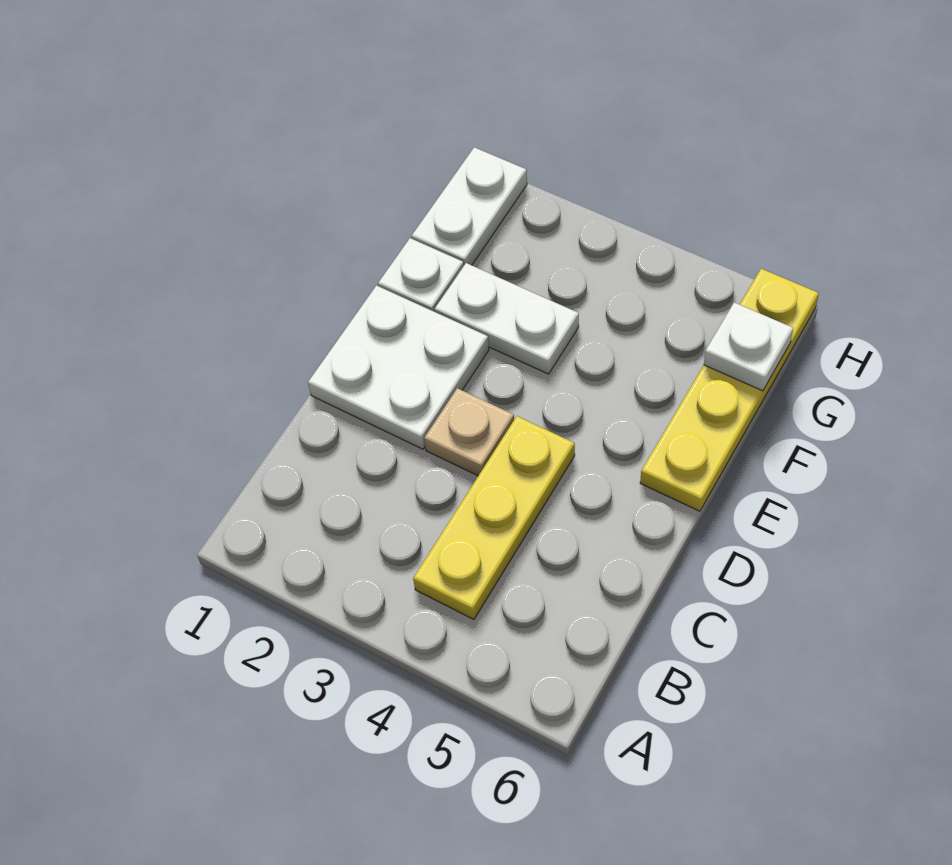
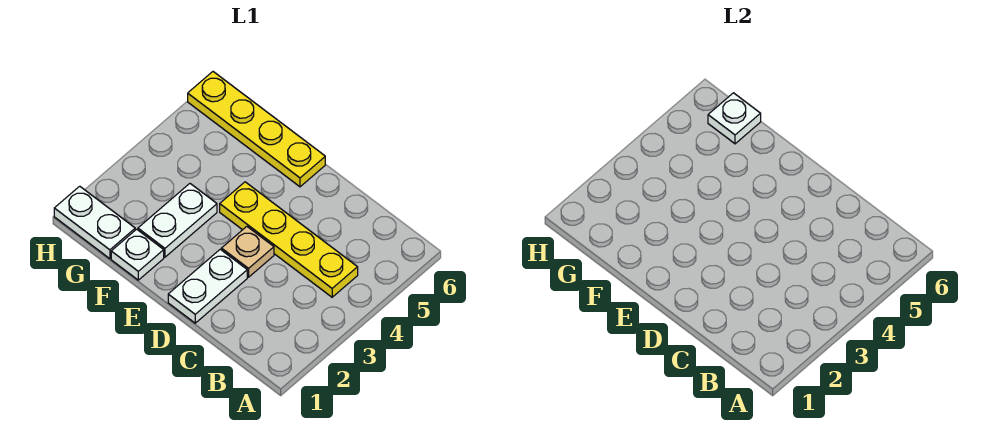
yellow plate B4:D4 level 1 -> yellow plate B4:E4 level 1
white plate D1:E2 level 1 -> white plate D1:D2 level 1

